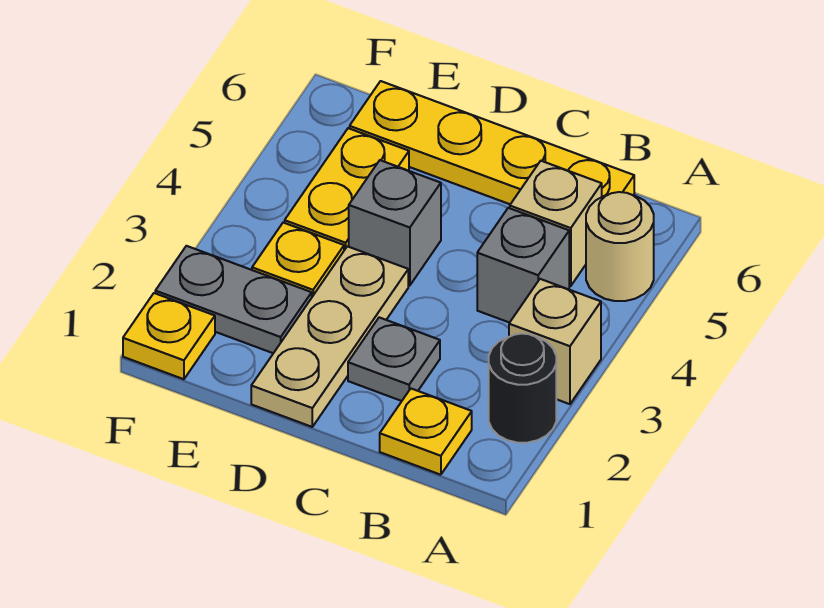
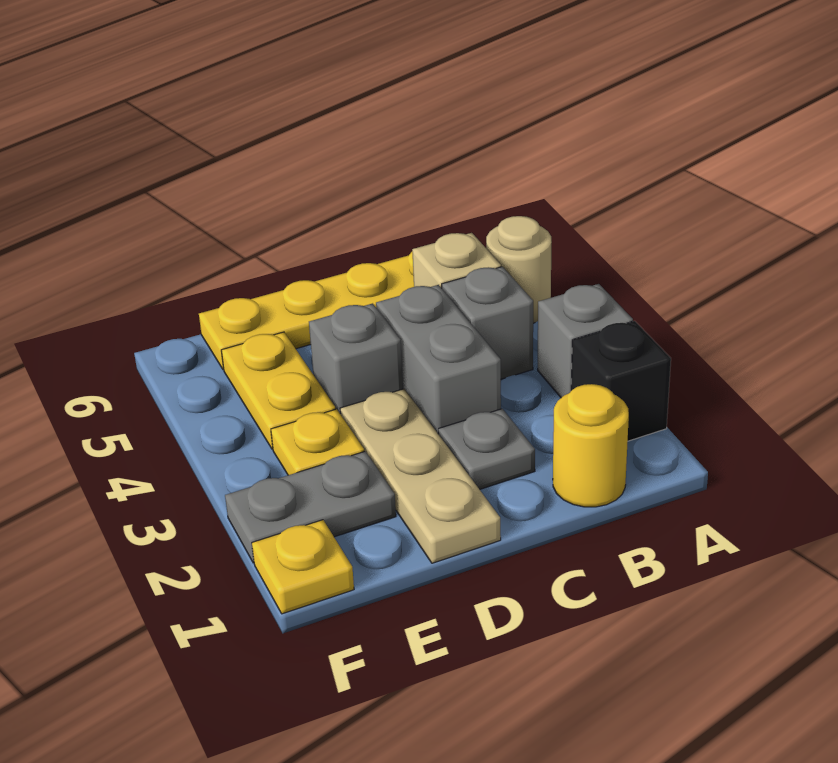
black round brick A2 level 1 -> black brick A2 level 1
tan brick A3 level 1 -> grey brick A3 level 1
yellow plate B1 level 1 -> yellow round brick B1 level 1
none -> grey brick C3:C4 level 1

